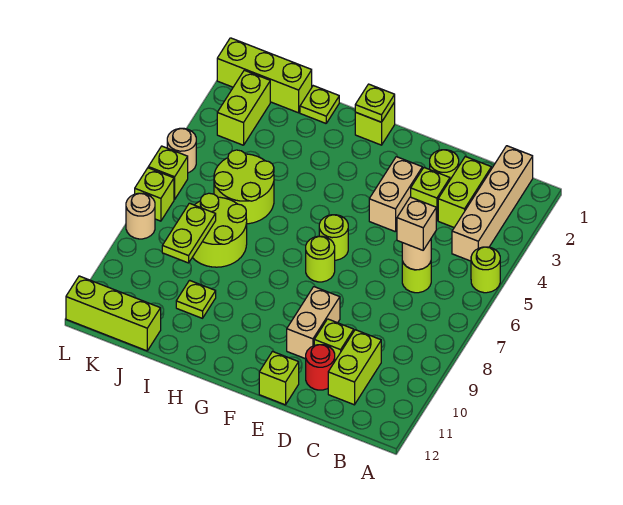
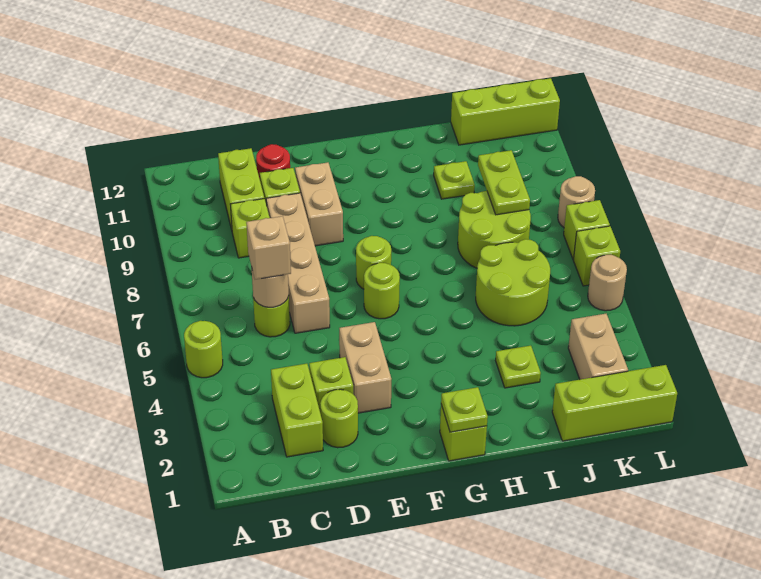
tan brick B1:B4 level 1 -> tan brick D6:D9 level 1
lime brick E12 level 1 -> lime brick C9 level 1
lime plate I1 level 1 -> lime plate I3 level 1
lime brick K2:K3 level 1 -> tan brick K2:K3 level 1

